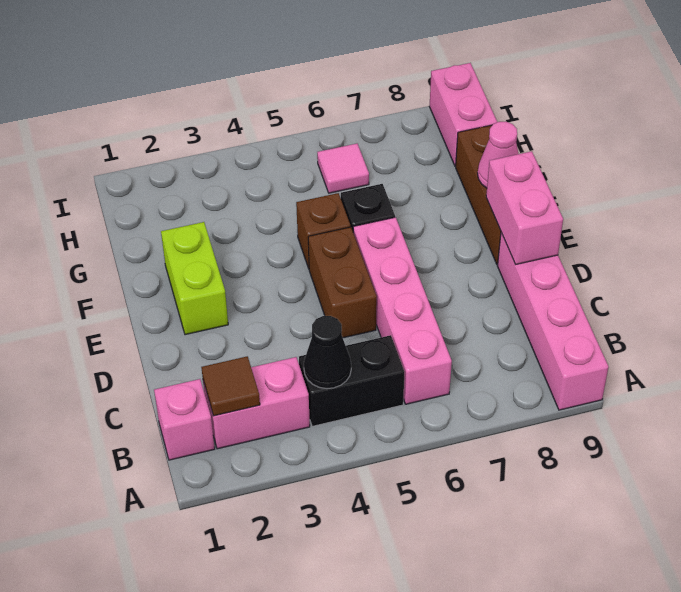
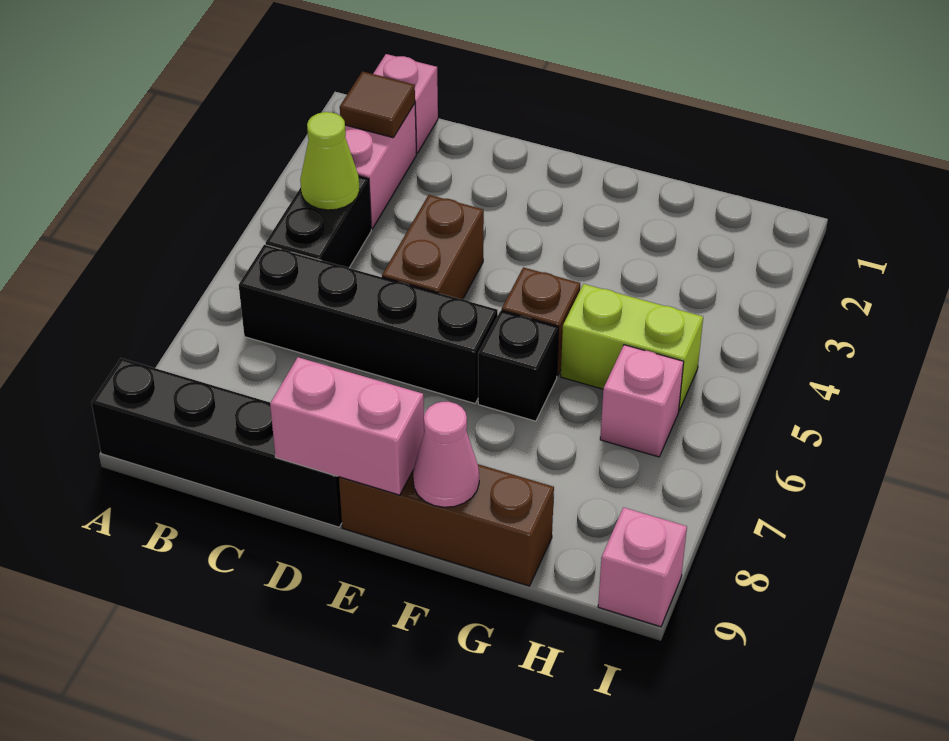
pink brick A9:D9 level 1 -> black brick A9:D9 level 1
black cone B4 level 2 -> lime cone B4 level 2
pink brick B6:E6 level 1 -> black brick B6:E6 level 1
brown brick D5:E5 level 1 -> brown brick D4:D5 level 1
lime brick E2:F2 level 1 -> lime brick G5:H5 level 1
pink tile H6 level 1 -> pink brick H6 level 1
pink brick H9:I9 level 1 -> pink brick I9 level 1

